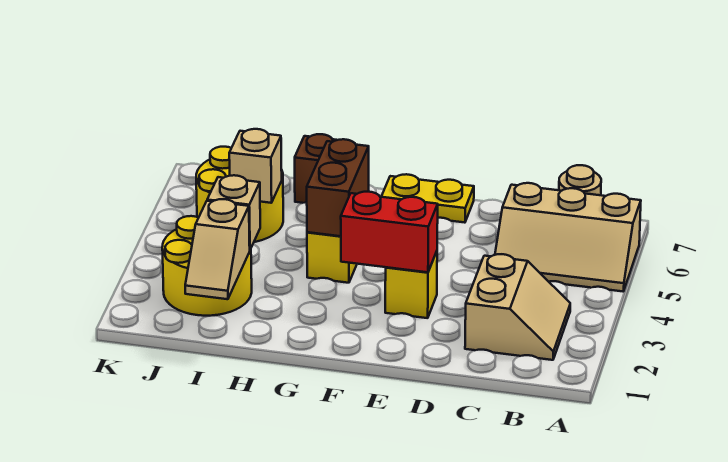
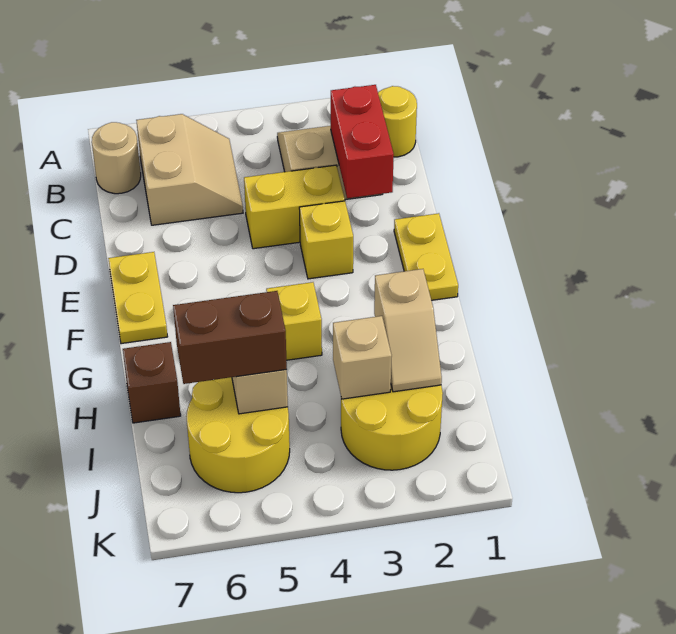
tan slope A5:C6 level 1 top 6 -> tan slope B5:C6 level 1 top 6
none -> yellow round brick B1 level 1
none -> yellow brick D3:D4 level 1
none -> yellow plate E1:F1 level 1
red brick E3:F3 level 2 -> red brick C2:D2 level 2
brown brick G4:G5 level 2 -> brown brick I5:I6 level 3
tan slope I1:I2 level 2 top 2 -> tan slope H2:I2 level 2 top H

